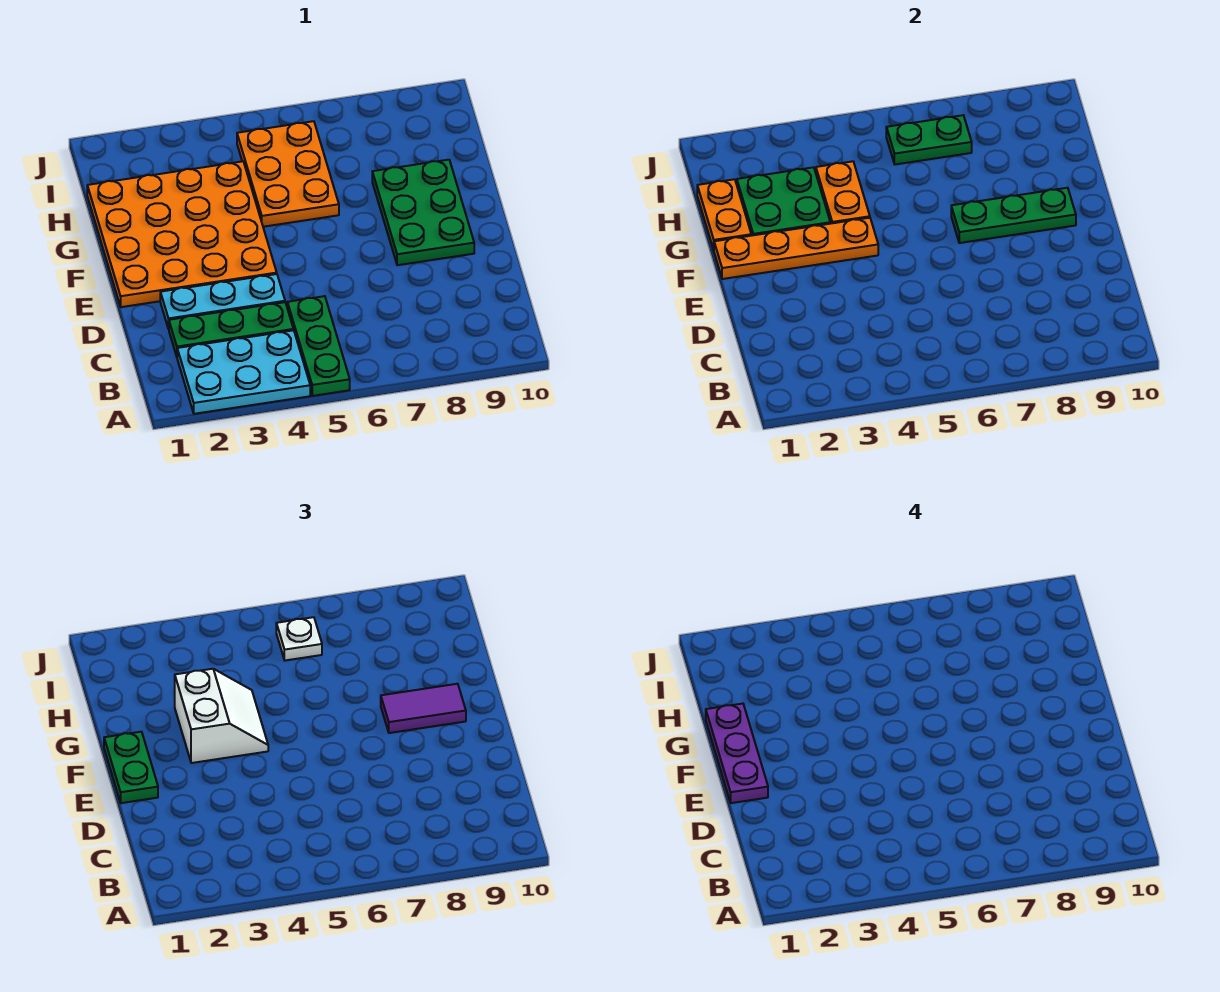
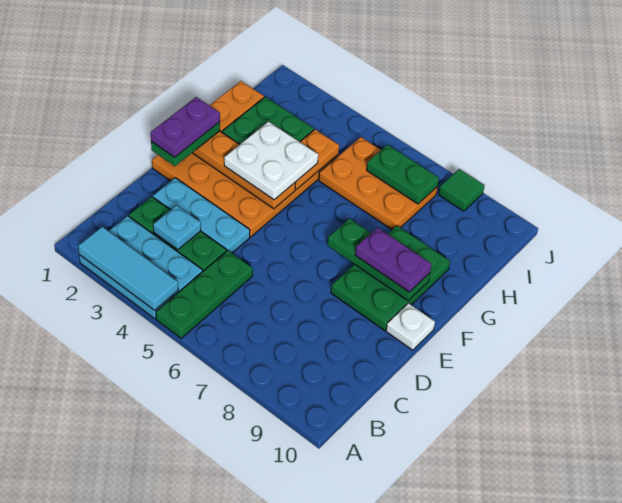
none -> cyan tile A2:A4 level 2
none -> cyan plate C3 level 2
purple plate E1:G1 level 4 -> purple plate E1:F1 level 4
white slope F3:G4 level 3 top 3 -> white plate F3:G4 level 3
purple tile F8:F9 level 3 -> purple plate F8:F9 level 3
orange plate G5:I6 level 1 -> orange plate H5:I7 level 1
white plate I6 level 3 -> white plate E10 level 1
none -> green tile J8 level 1

